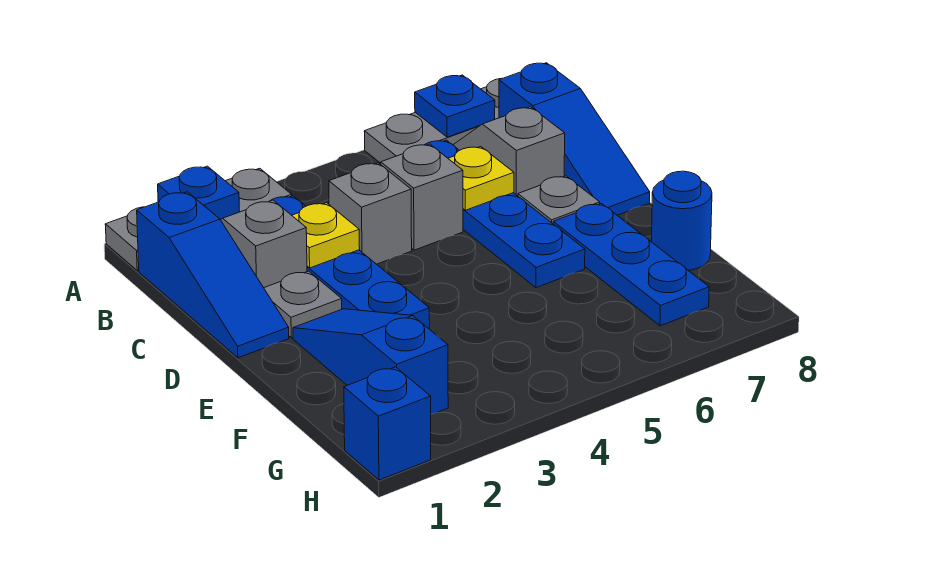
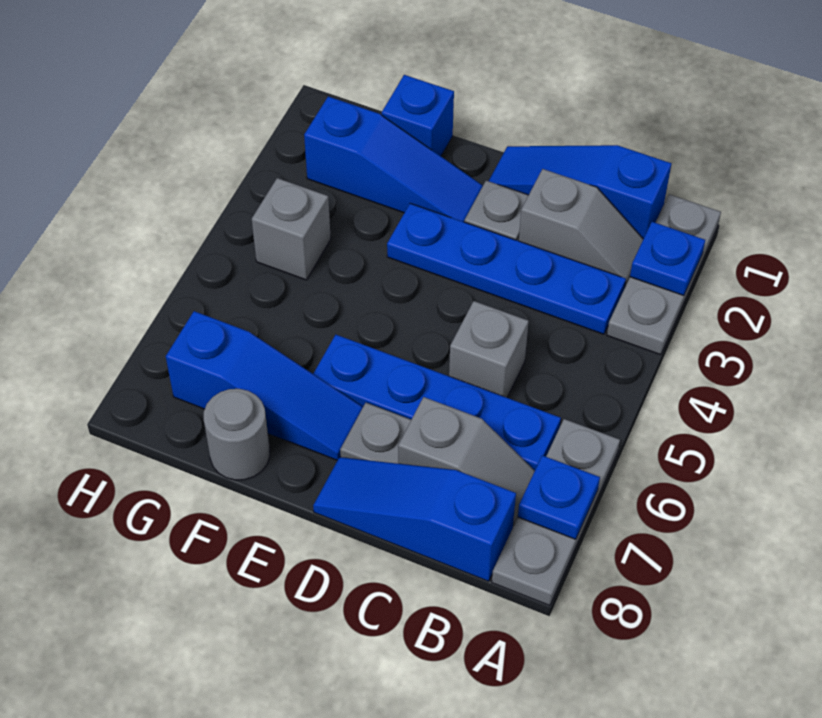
yellow plate C3 level 2 -> none
grey brick C4 level 1 -> grey brick G4 level 1
yellow plate C6 level 2 -> none
blue plate E7:G7 level 1 -> blue slope E7:G7 level 1 top G
blue round brick F8 level 1 -> grey round brick F8 level 1
blue brick H1 level 1 -> blue brick F1 level 1

